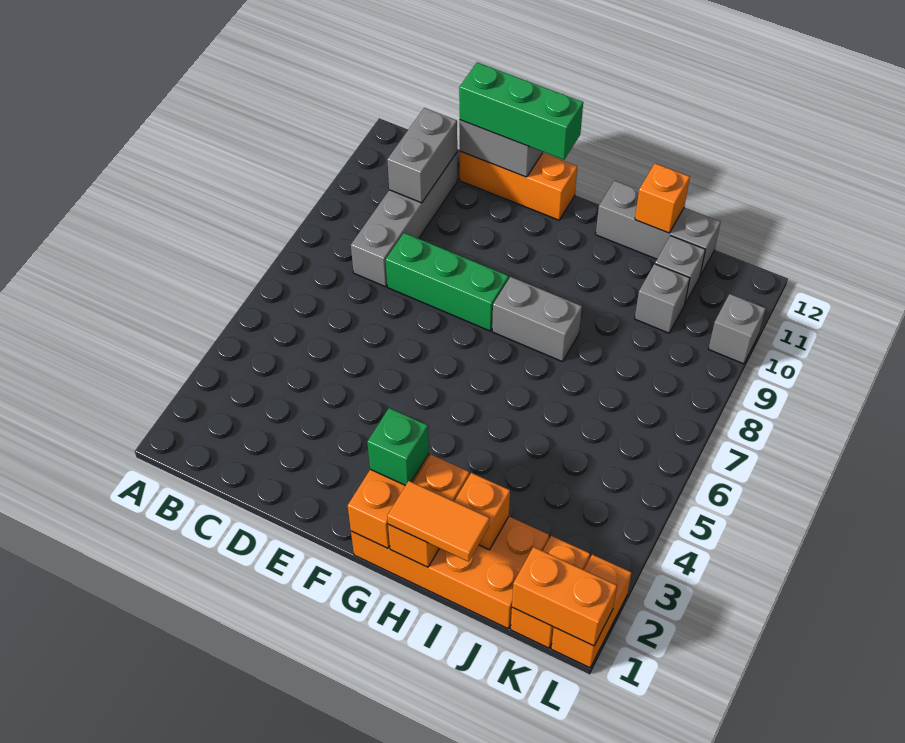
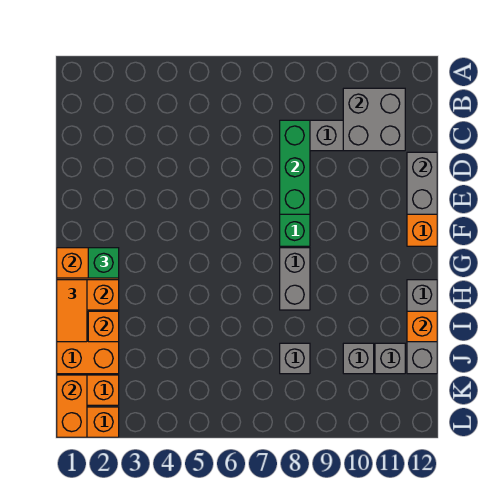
grey brick C10:C11 level 2 -> grey brick B10:C11 level 2
green brick D12:F12 level 3 -> green brick C8:E8 level 2
grey brick L10 level 1 -> grey brick J8 level 1

